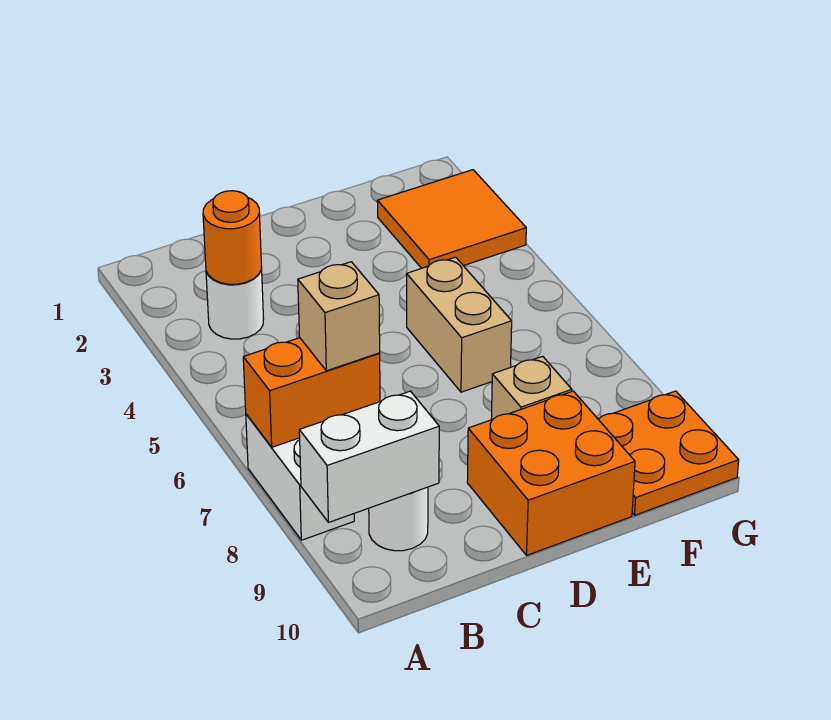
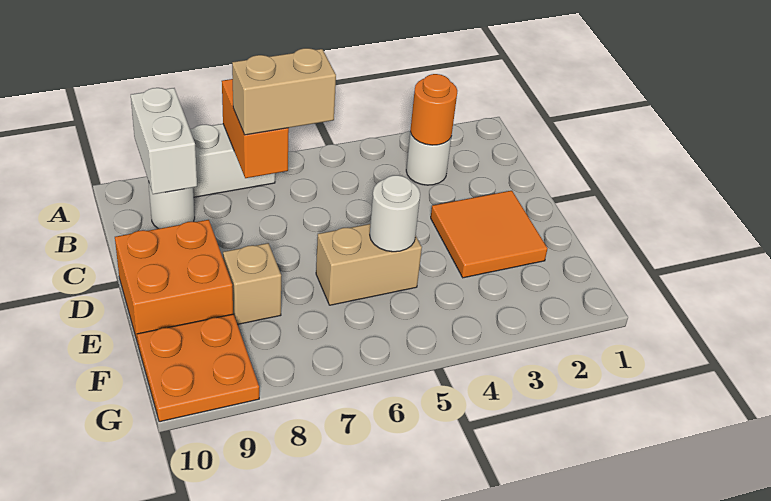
tan brick B7 level 3 -> tan brick B6:B7 level 3
none -> white round brick E5 level 2
orange tile F2:G3 level 1 -> orange tile D2:E3 level 1

